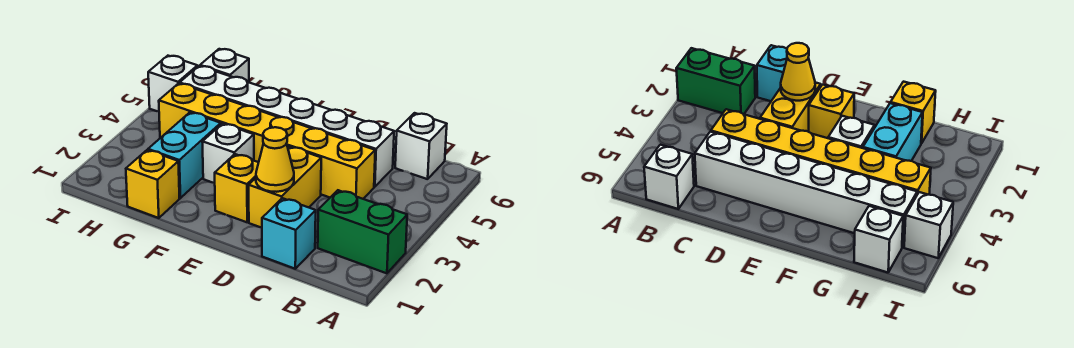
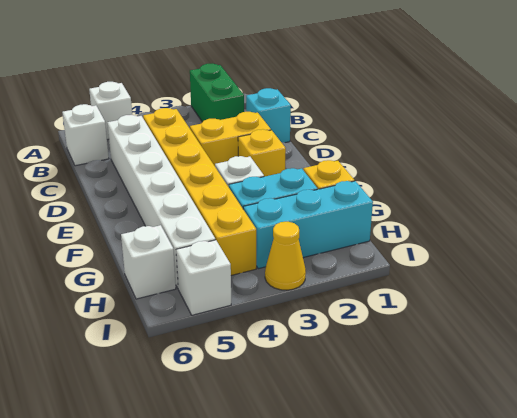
none -> white brick A5 level 1
yellow cone D2 level 2 -> yellow cone I3 level 1
none -> cyan brick H1:H3 level 1

